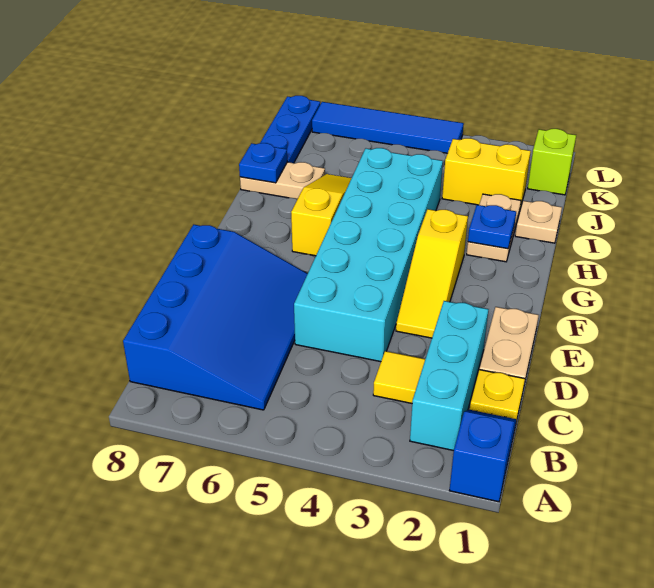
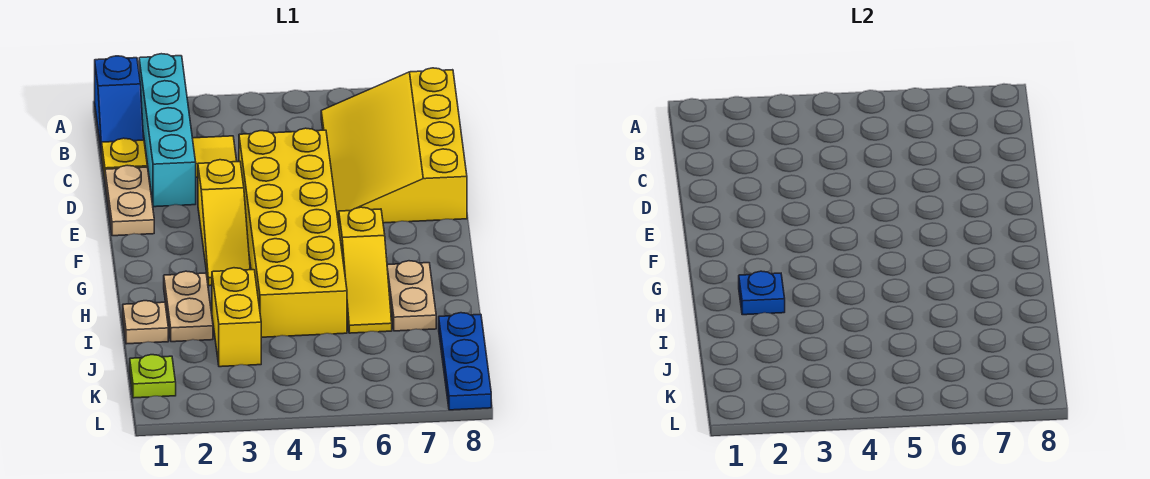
cyan brick B2:D2 level 1 -> cyan brick A2:D2 level 1
blue slope B6:E8 level 1 top 8 -> yellow slope B6:E8 level 1 top 8
cyan brick D4:I5 level 1 -> yellow brick D4:I5 level 1
yellow slope E3:G3 level 1 top G -> yellow slope E3:G3 level 1 top E
tan plate I7:I8 level 1 -> tan plate H7:I7 level 1
blue plate I8 level 2 -> none
yellow brick J2:J3 level 1 -> yellow brick I3:J3 level 1
lime brick K1 level 1 -> lime plate K1 level 1
blue tile L4:L7 level 1 -> none

